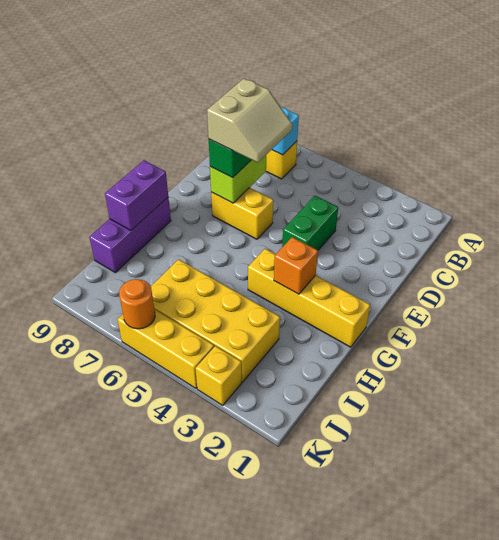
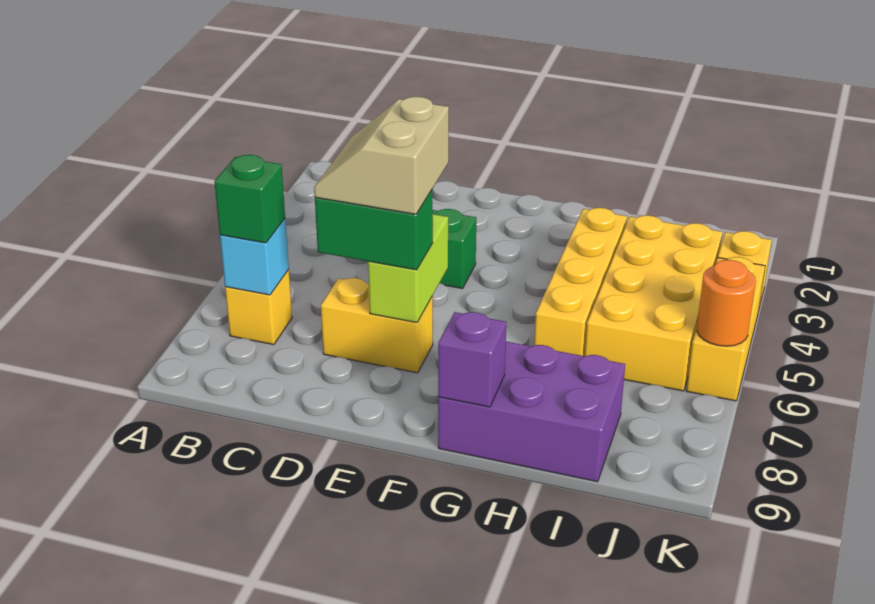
none -> green brick B7 level 3
tan slope D6:E7 level 4 top 7 -> tan slope D6:E7 level 4 top E
lime brick D7:E7 level 2 -> lime brick E6:E7 level 2
yellow brick E6:E7 level 1 -> yellow brick D7:E7 level 1
yellow brick G1:G4 level 1 -> yellow brick H3:H6 level 1
orange brick G3 level 2 -> none
purple brick G9:I9 level 1 -> purple brick G8:I9 level 1
purple brick G9:H9 level 2 -> purple brick G9 level 2

